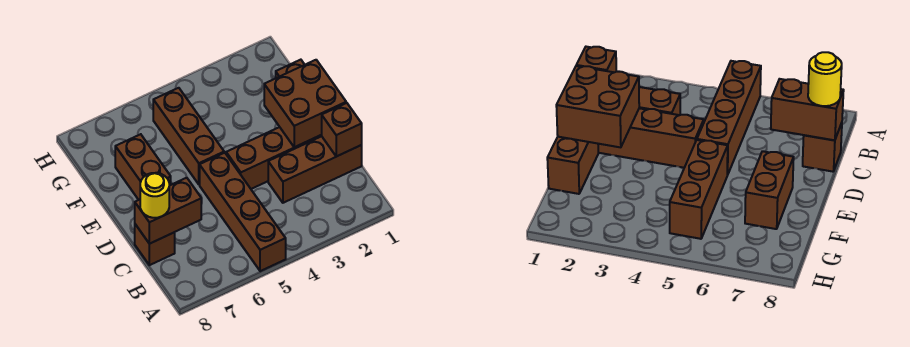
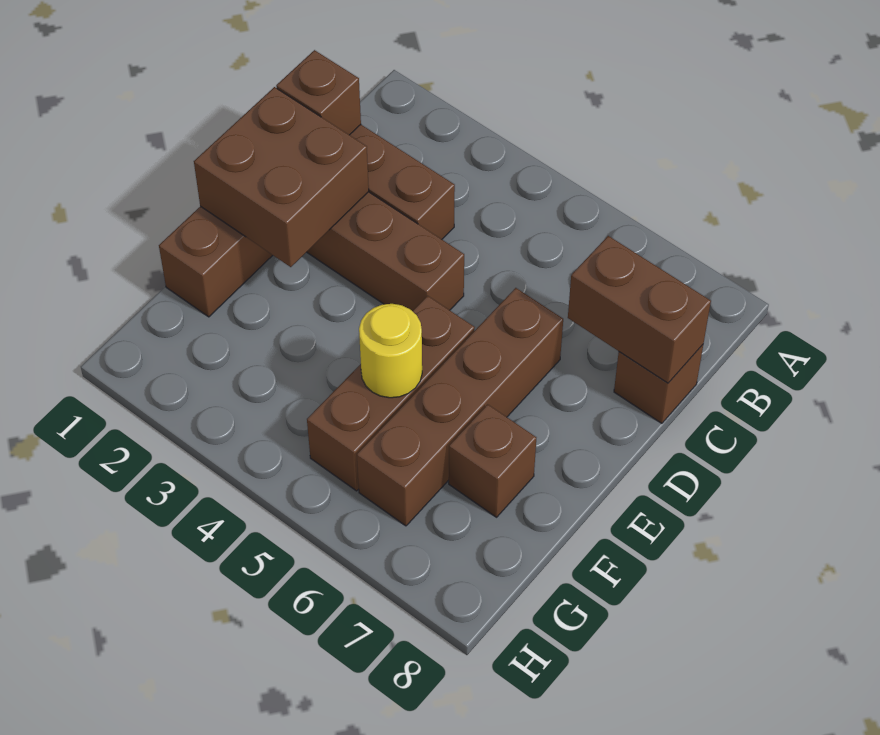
brown brick A5:D5 level 1 -> brown brick D6:G6 level 1
yellow round brick C8 level 3 -> yellow round brick F5 level 2
brown brick E7:F7 level 1 -> brown brick F7 level 1

